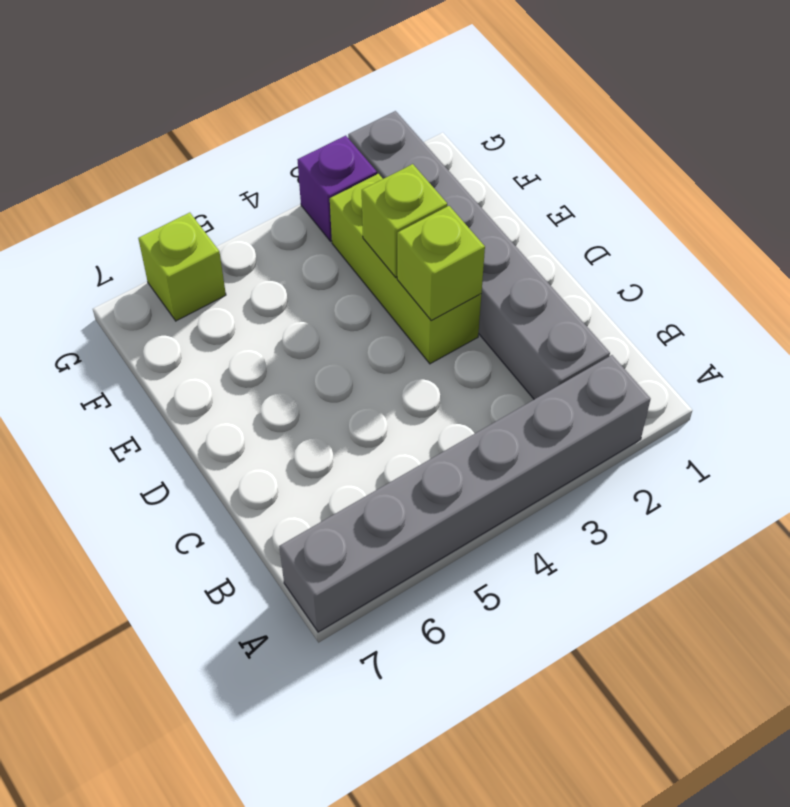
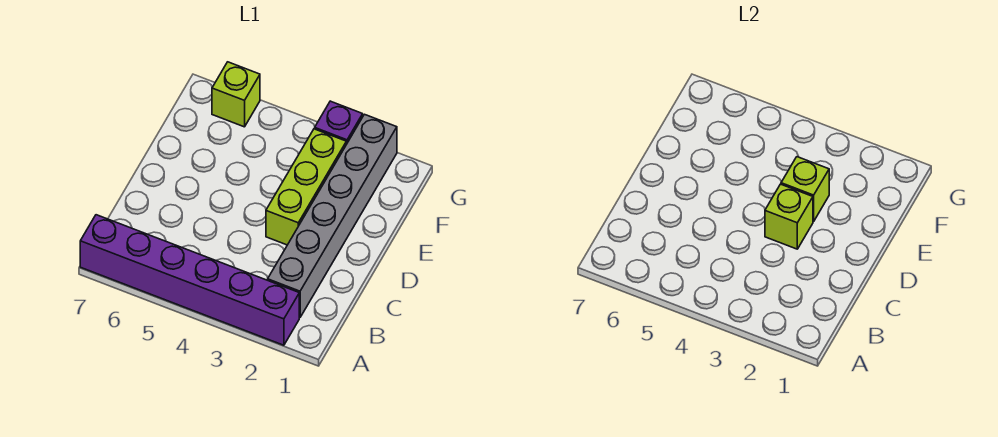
grey brick A2:A7 level 1 -> purple brick A2:A7 level 1

